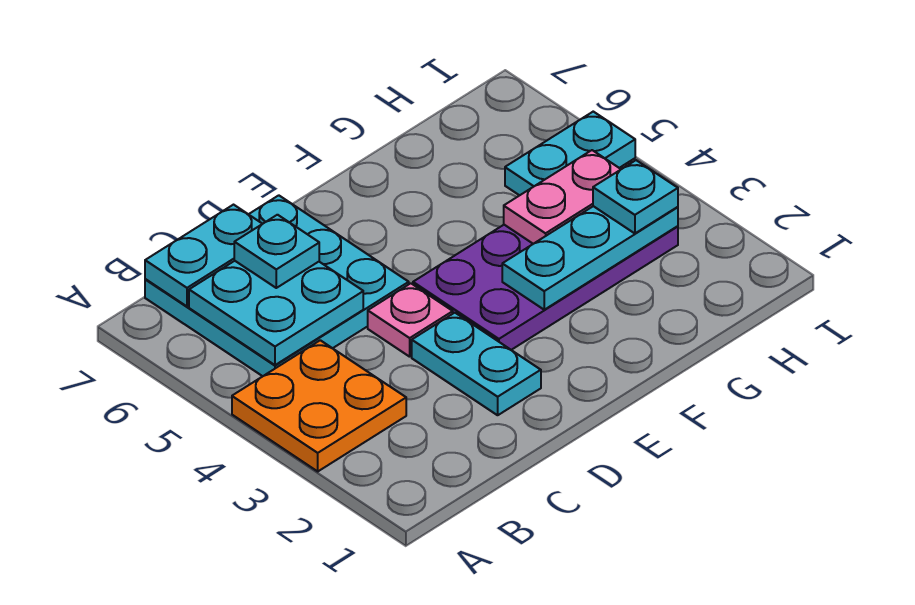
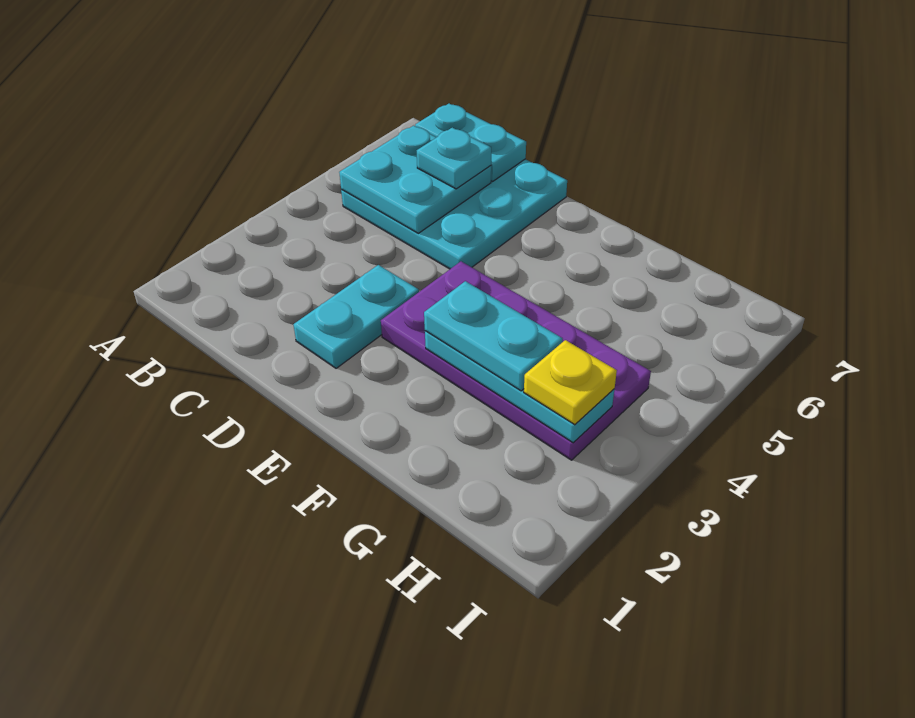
orange plate A3:B4 level 1 -> none
pink plate D4 level 1 -> none
pink plate G4:H4 level 2 -> none
cyan plate H3 level 3 -> yellow plate H3 level 3
cyan plate H5:I5 level 1 -> cyan plate F3:G3 level 3

